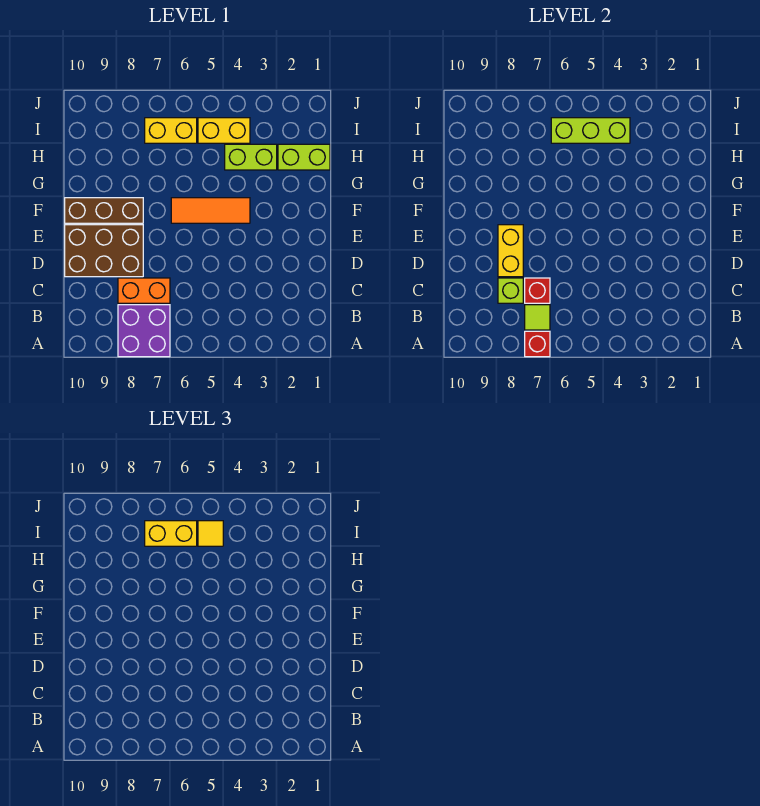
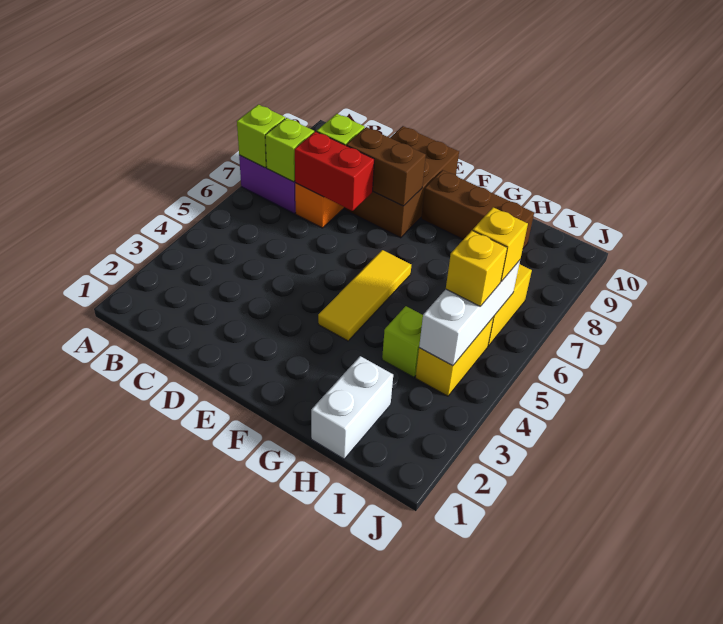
red brick A7 level 2 -> lime brick A7 level 2
lime tile B7 level 2 -> lime brick B7 level 2
red brick C7 level 2 -> red brick C7:D7 level 2
yellow brick D8:E8 level 2 -> brown brick D8:E8 level 2
orange tile F4:F6 level 1 -> yellow tile F4:F6 level 1
brown brick F8:F10 level 1 -> brown brick F9:H9 level 1
lime brick H1:H2 level 1 -> white brick H1:H2 level 1
lime brick H3:H4 level 1 -> lime brick H4 level 1
lime brick I4:I6 level 2 -> white brick I4:I6 level 2
yellow tile I5 level 3 -> yellow brick I5 level 3
yellow brick I6:I7 level 3 -> yellow brick I6 level 3

